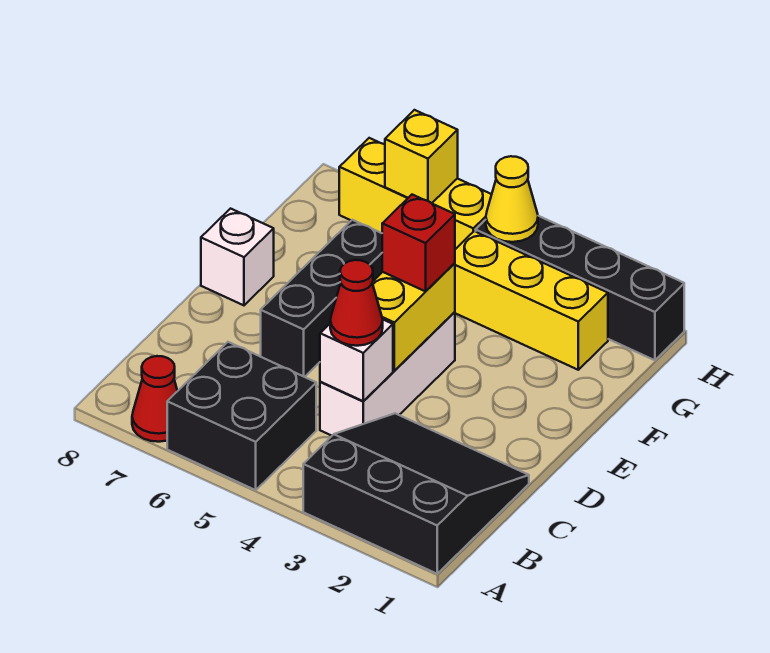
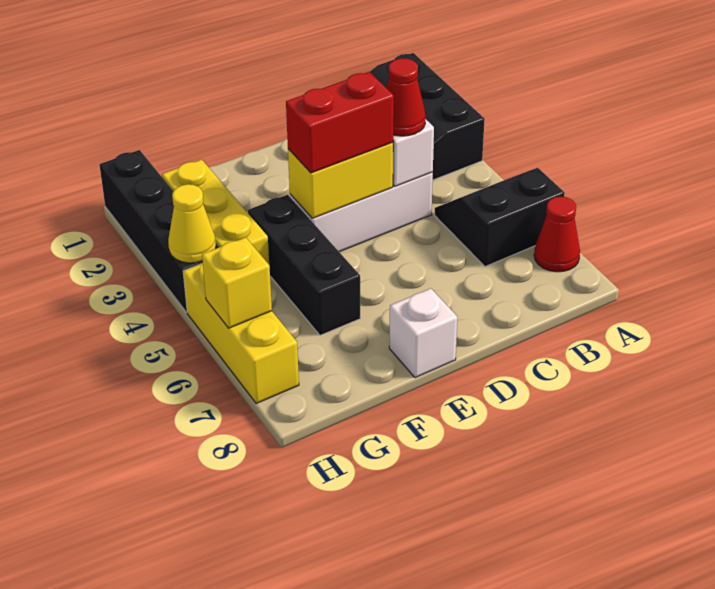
black brick A5:B6 level 1 -> black slope A5:B6 level 1 top 6
black brick D6:F6 level 1 -> black brick F4:F6 level 1
red brick E4 level 3 -> red brick D4:E4 level 3

